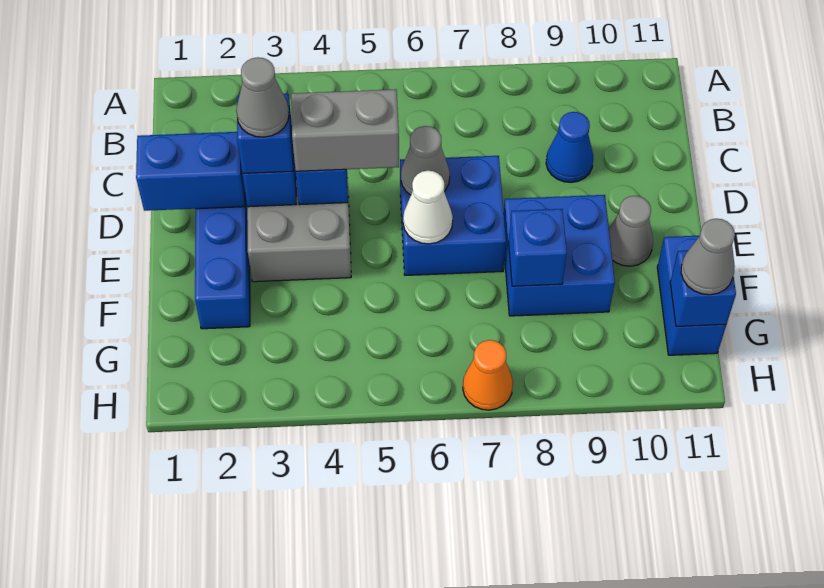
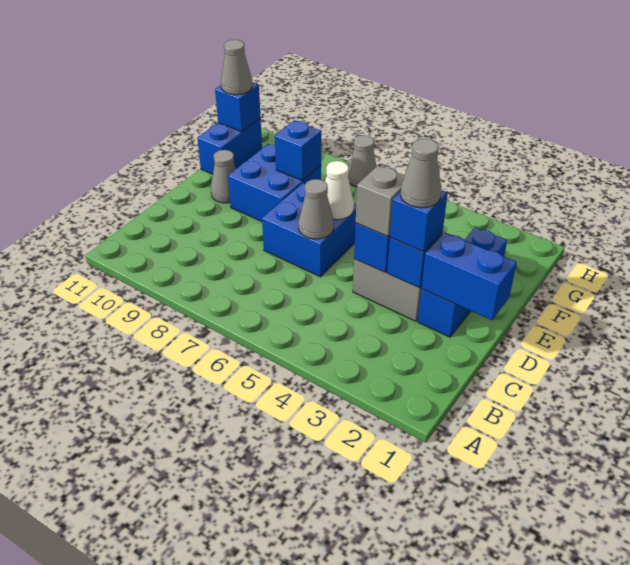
blue cone C9 level 1 -> none
grey brick D4:D5 level 3 -> grey brick D4 level 3
orange cone H7 level 1 -> grey cone H7 level 1

